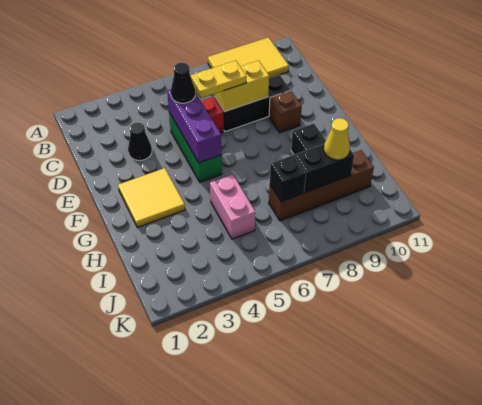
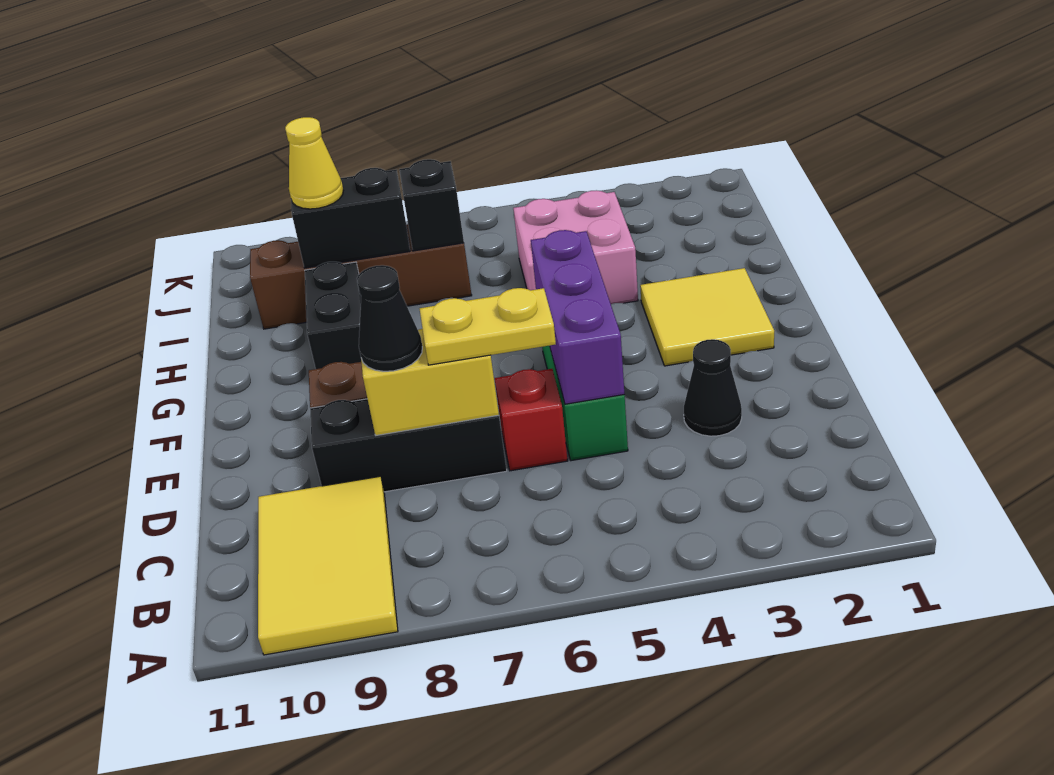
yellow tile A8:B10 level 1 -> yellow tile A9:C10 level 1
black cone D5 level 3 -> black cone D8 level 3
pink brick H5:I5 level 1 -> pink brick H4:I5 level 1

